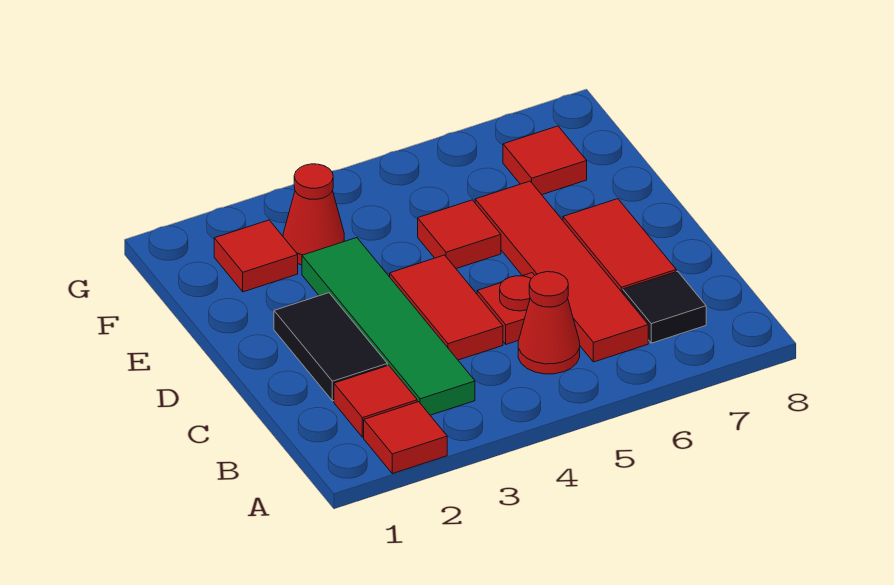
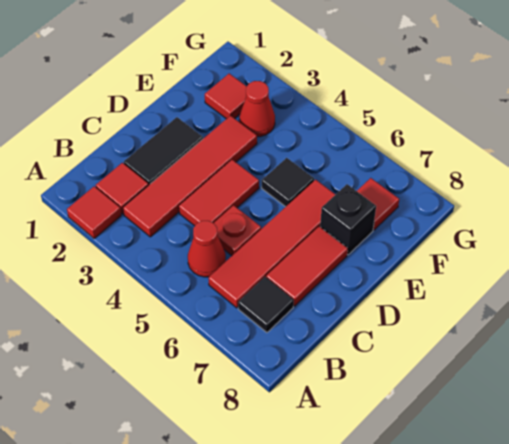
green tile B3:E3 level 1 -> red tile B3:E3 level 1
red tile E5 level 1 -> black tile E5 level 1
none -> black brick E7 level 1

